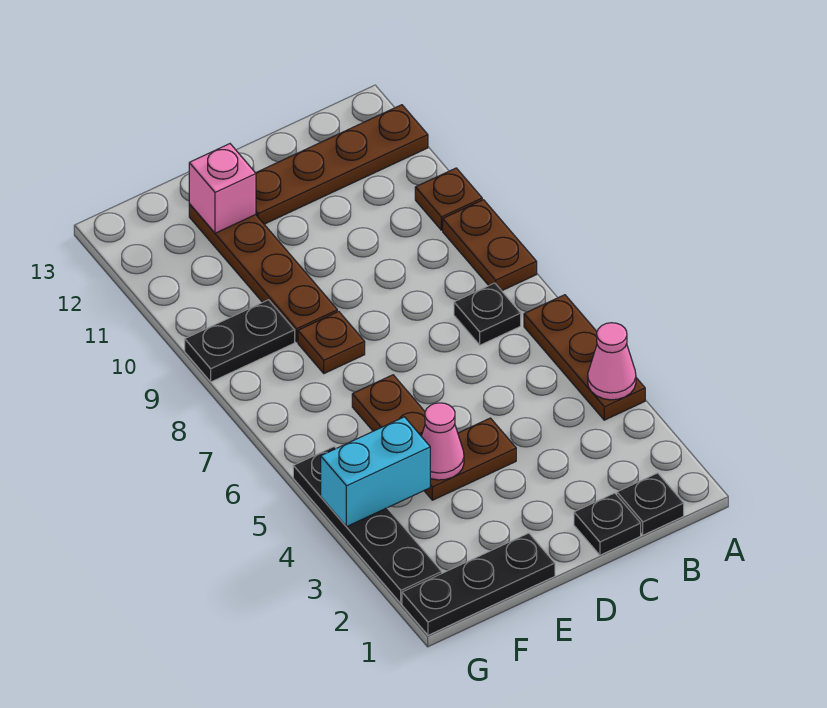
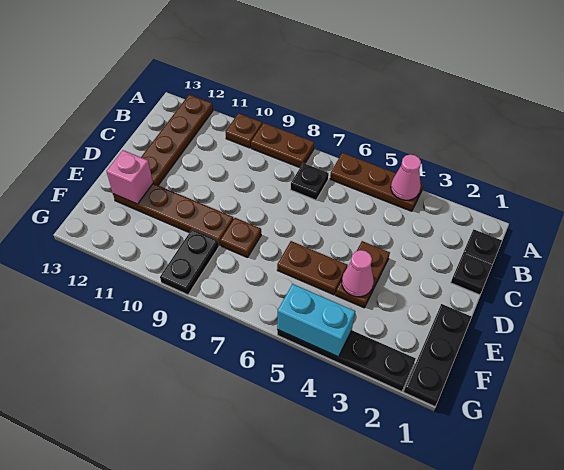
cyan brick F4:G4 level 2 -> cyan brick G4:G5 level 2

